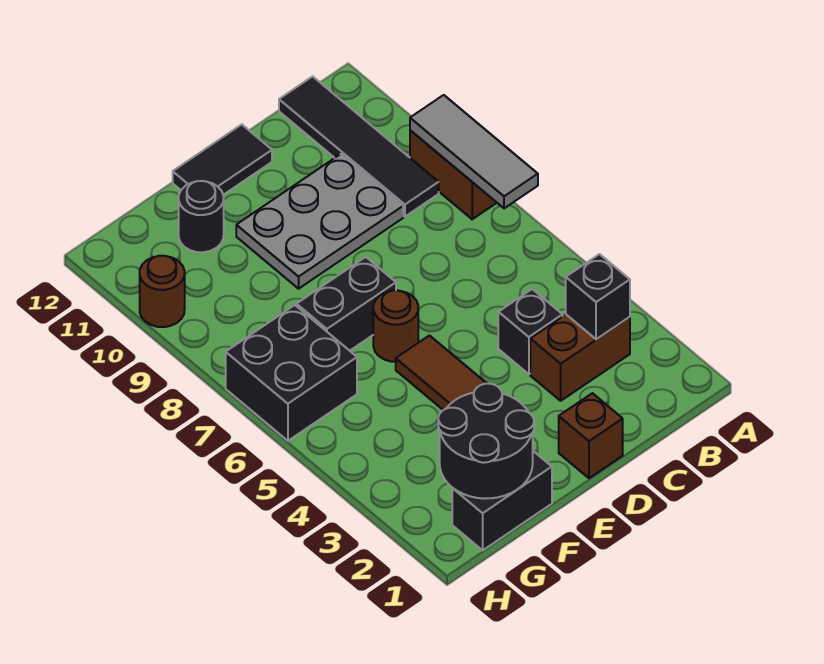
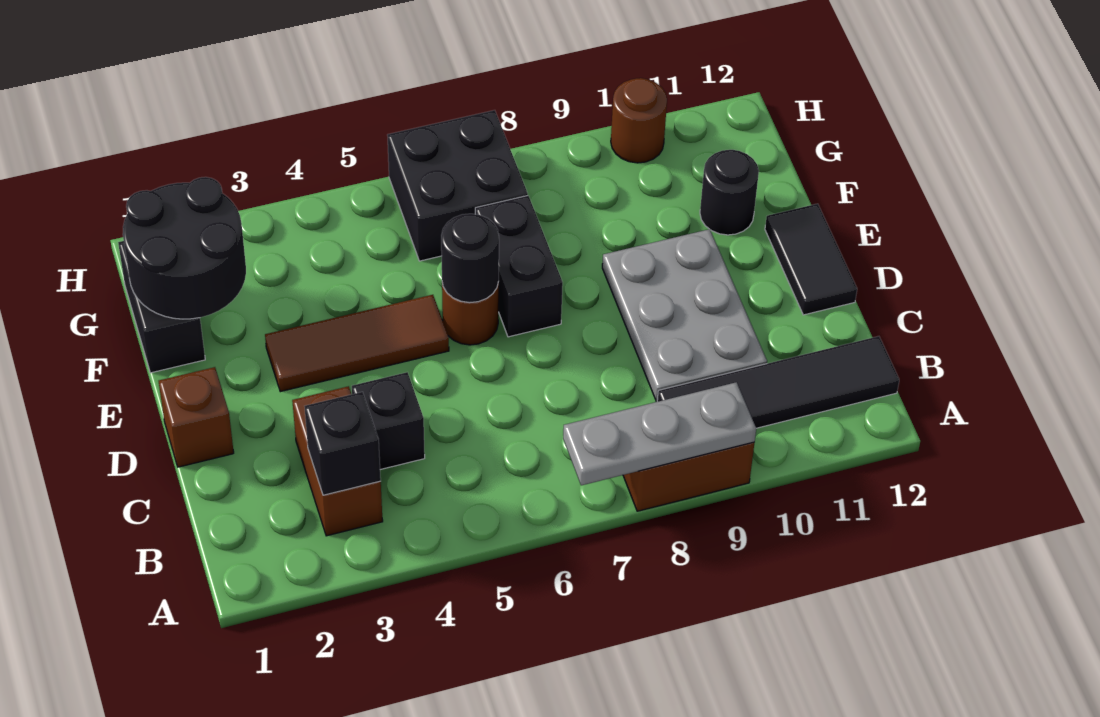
grey tile A7:A9 level 2 -> grey plate A7:A9 level 2
none -> black round brick E6 level 2

